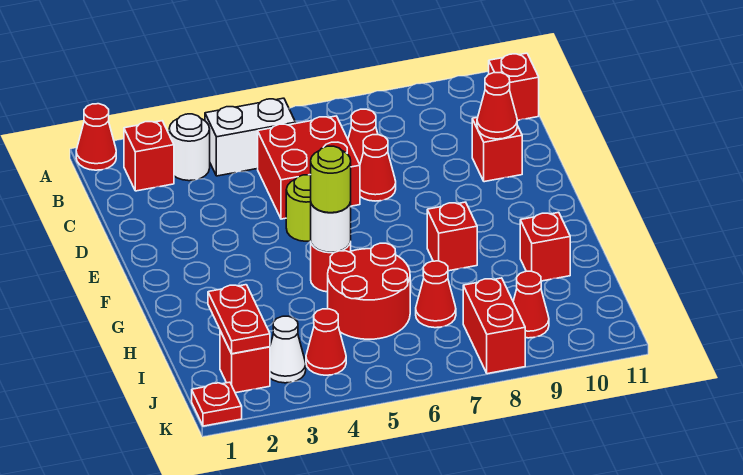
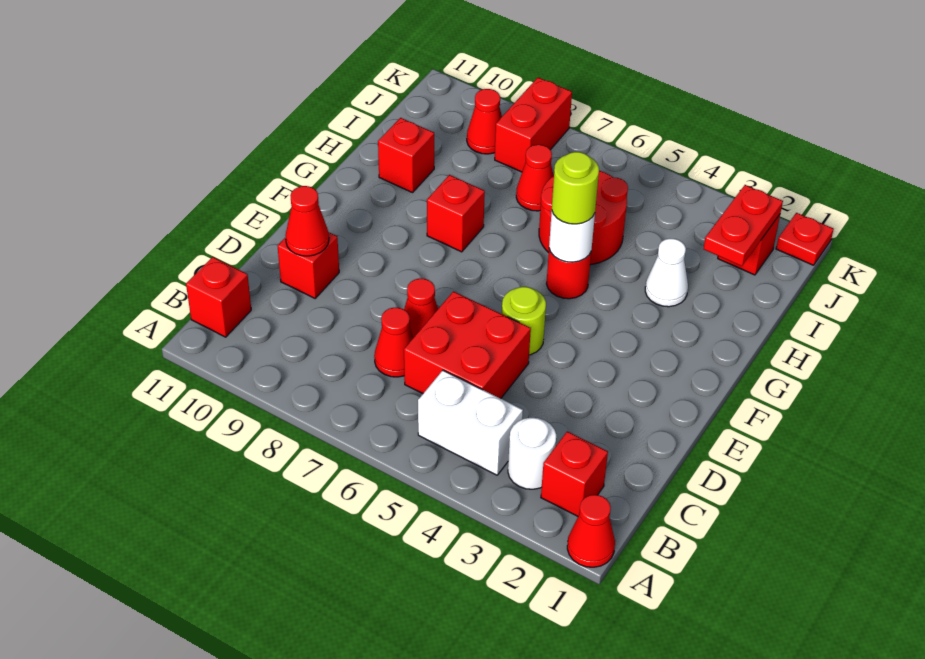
white cone J3 level 1 -> white cone H3 level 1
red cone J4 level 1 -> none

